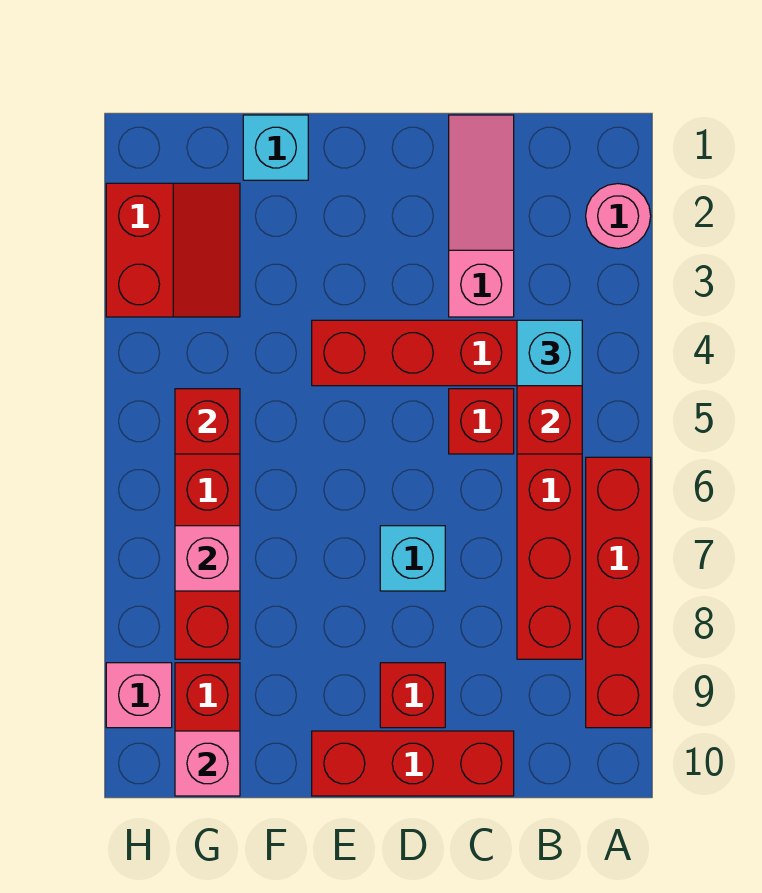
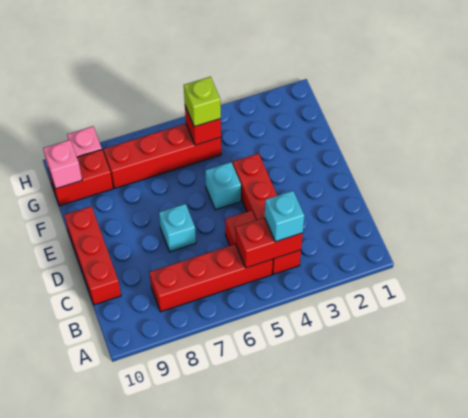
pink round brick A2 level 1 -> none
red brick A6:A9 level 1 -> none
pink slope C1:C3 level 1 top 3 -> none
red brick D9 level 1 -> none
cyan brick F1 level 1 -> cyan brick E5 level 1
red slope G2:H3 level 1 top H -> none
none -> lime brick G5 level 3
pink brick G7 level 2 -> none

